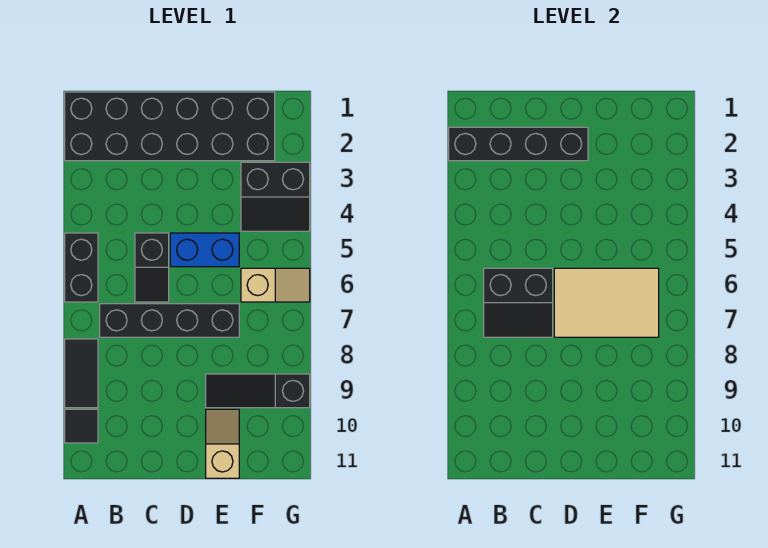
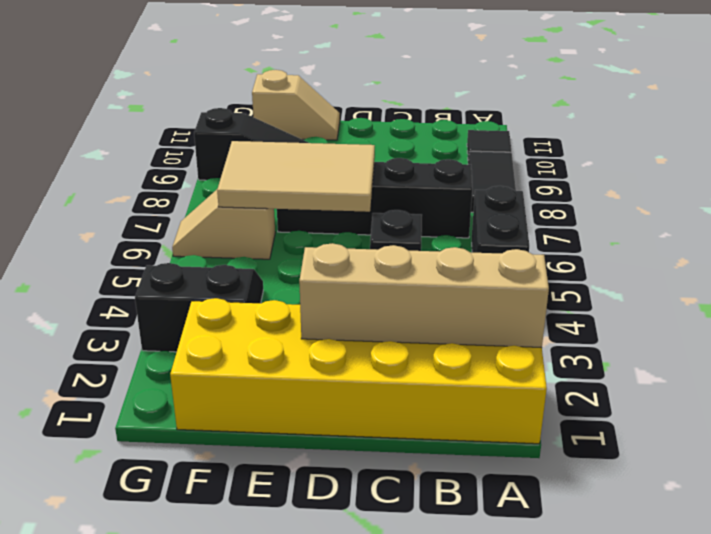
black brick A1:F2 level 1 -> yellow brick A1:F2 level 1
black brick A2:D2 level 2 -> tan brick A2:D2 level 2
black slope B6:C7 level 2 top 6 -> none
blue brick D5:E5 level 1 -> none
tan slope E10:E11 level 1 top 11 -> tan slope E11:F11 level 1 top F

